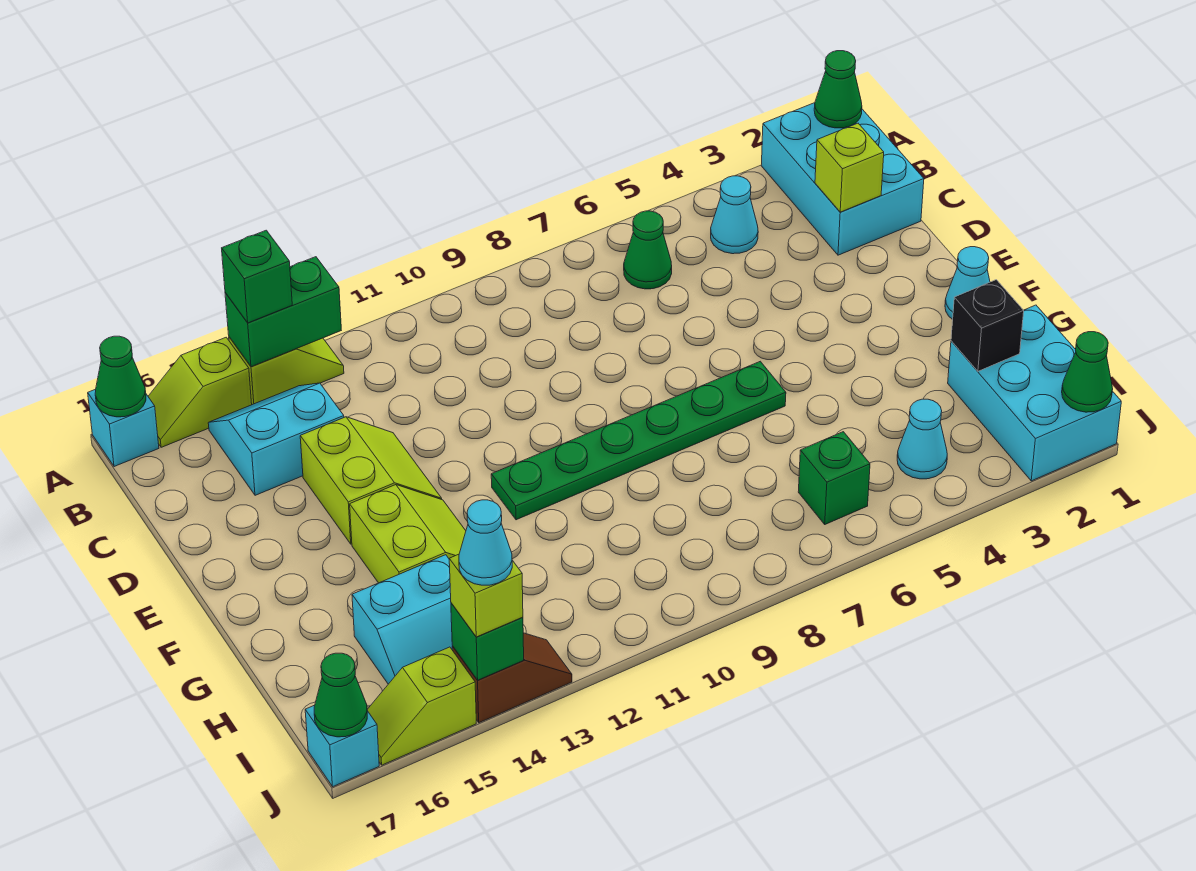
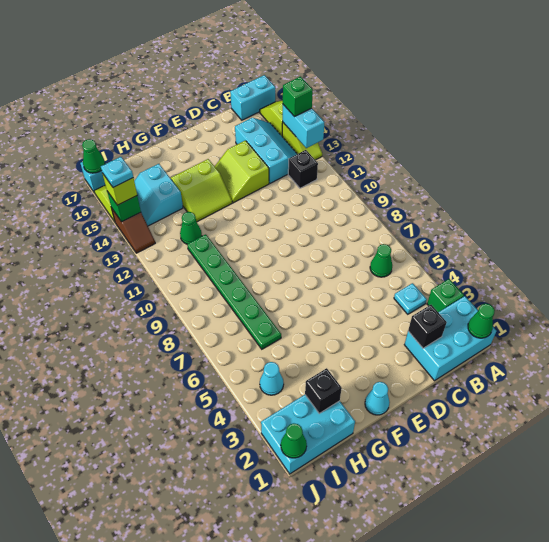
green brick A13:A14 level 2 -> cyan brick A13:A14 level 2
cyan brick A17 level 1 -> cyan brick A17:B17 level 1
green cone A17 level 2 -> green cone H12 level 1
cyan cone B4 level 1 -> cyan plate B4 level 1
none -> black brick B12 level 1
cyan slope B14:C15 level 1 top C -> cyan slope B13:C15 level 1 top C
lime brick C2 level 2 -> black brick C2 level 2
lime slope D13:E14 level 1 top 14 -> lime slope D13:E14 level 1 top D
green plate F6:F11 level 1 -> green plate H6:H11 level 1
green brick I6 level 1 -> green brick A3 level 1
cyan cone J14 level 4 -> cyan plate J14 level 4

